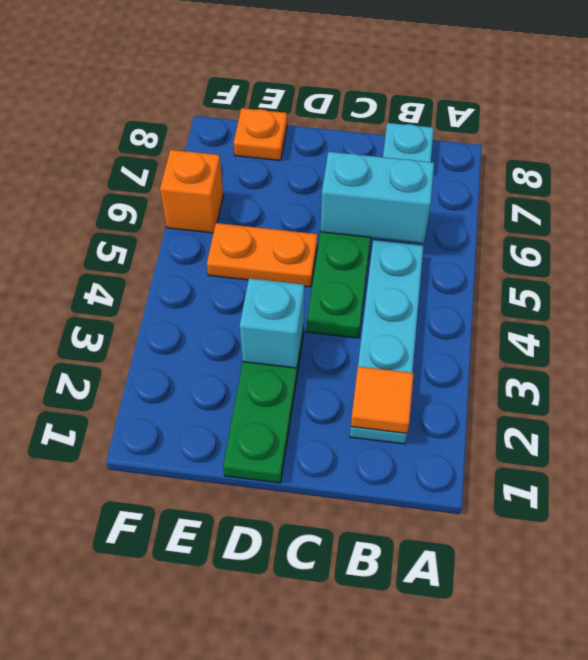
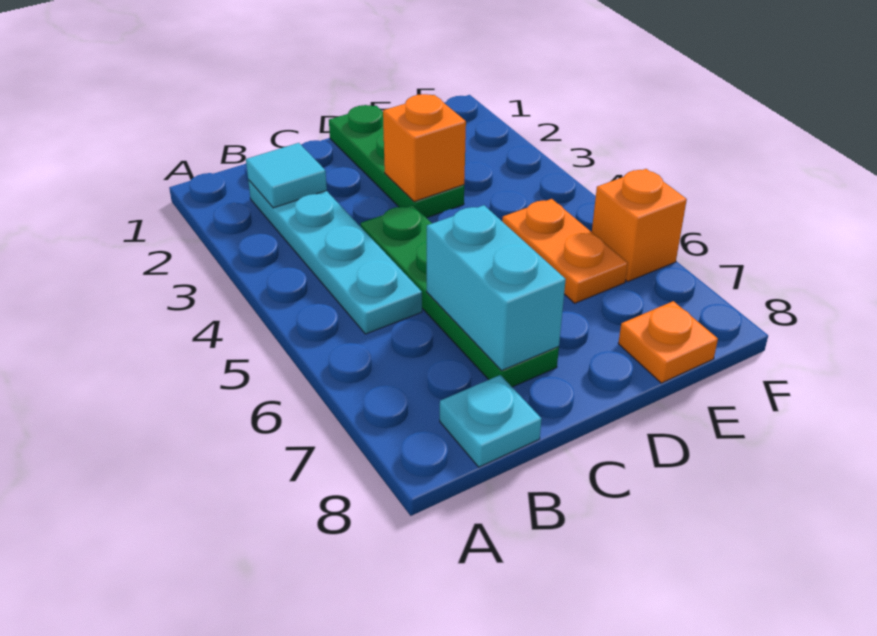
orange tile B2 level 2 -> cyan tile B2 level 2
cyan brick B6:C6 level 2 -> cyan brick C6:C7 level 2
cyan brick D3 level 2 -> orange brick D3 level 2
orange plate D5:E5 level 1 -> orange plate E5:E6 level 1

